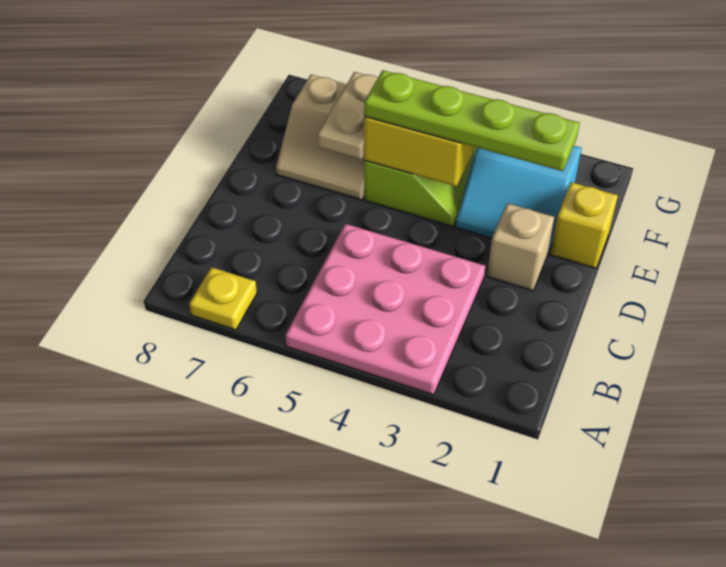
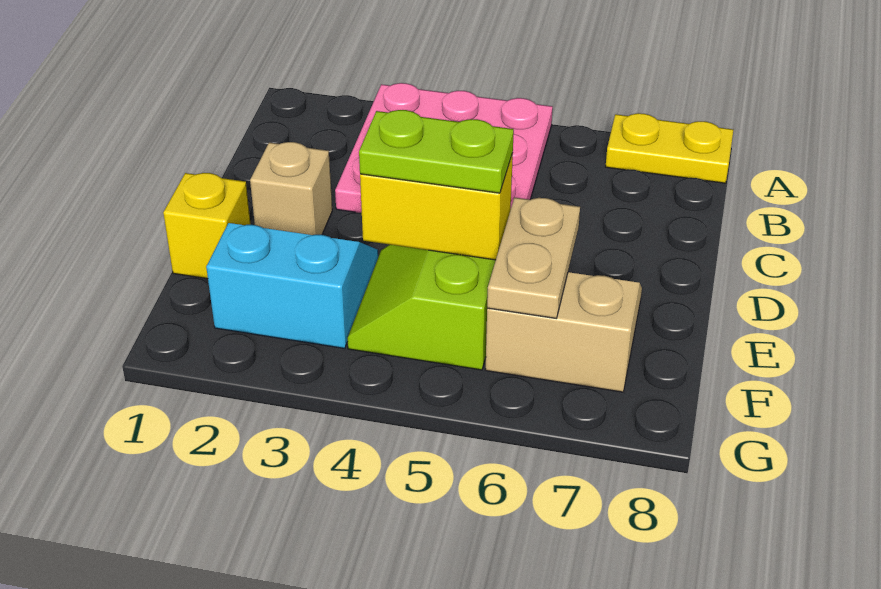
yellow plate A7 level 1 -> yellow plate A7:A8 level 1
lime plate E2:E5 level 3 -> lime plate E4:E5 level 3

